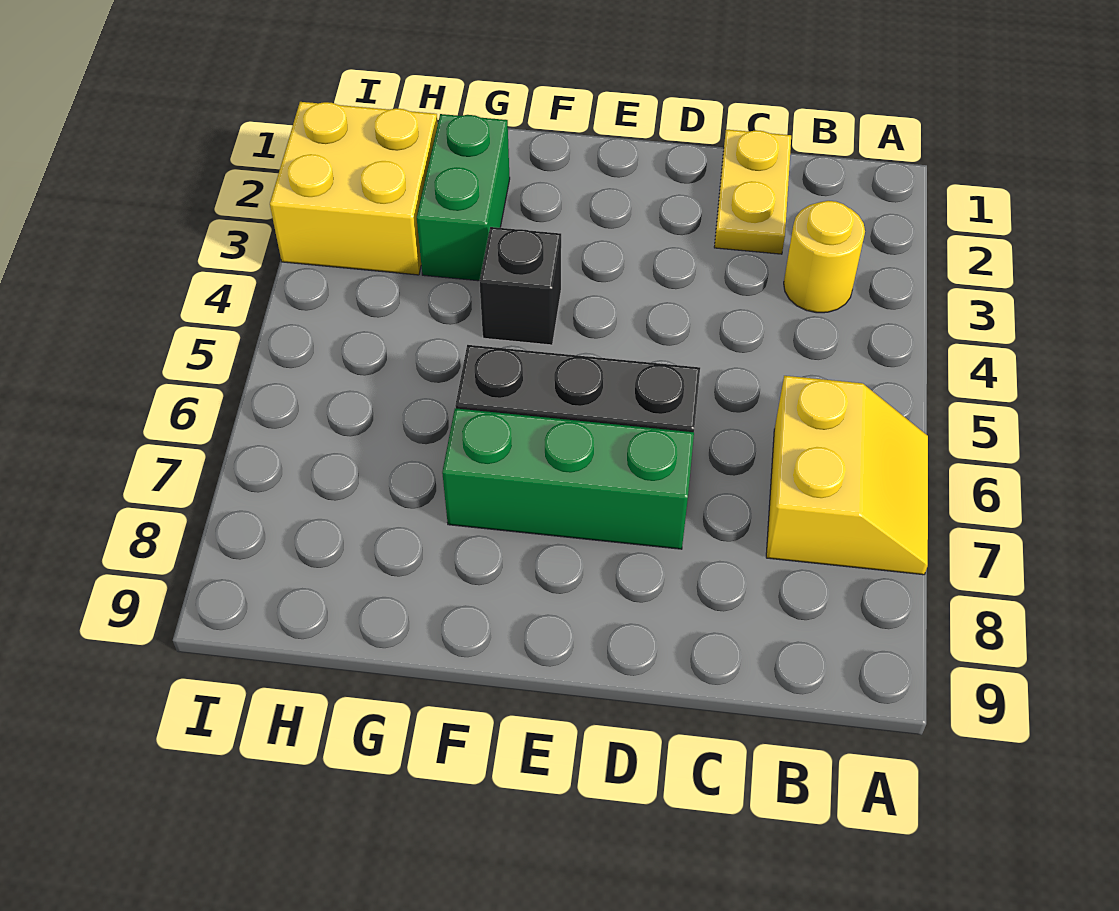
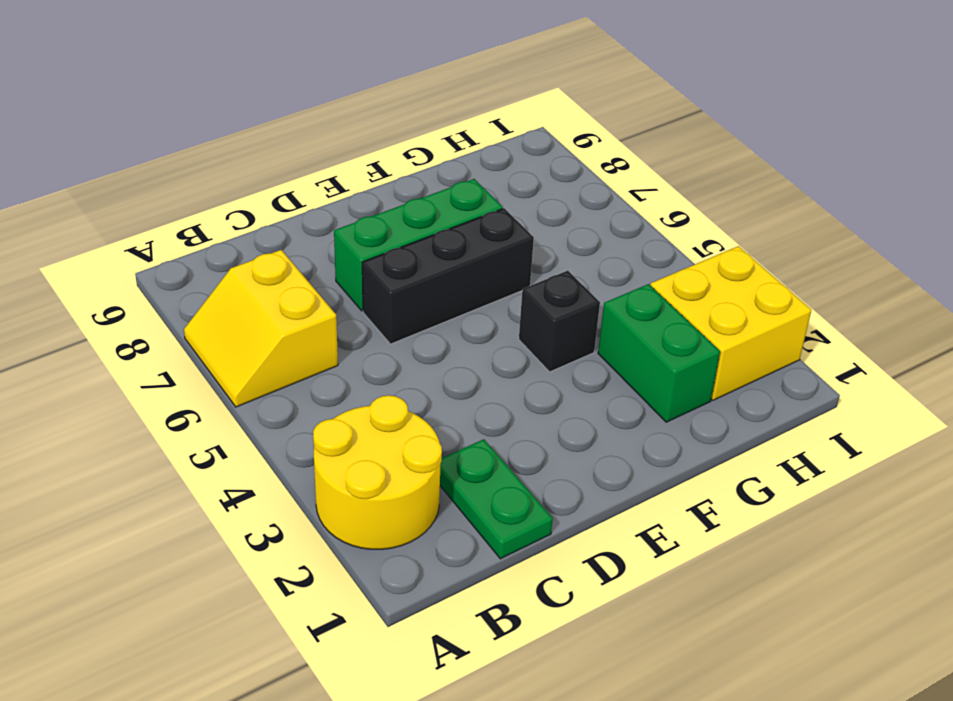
yellow round brick B3 level 1 -> yellow round brick A2:B3 level 1
yellow plate C1:C2 level 1 -> green plate C1:C2 level 1

